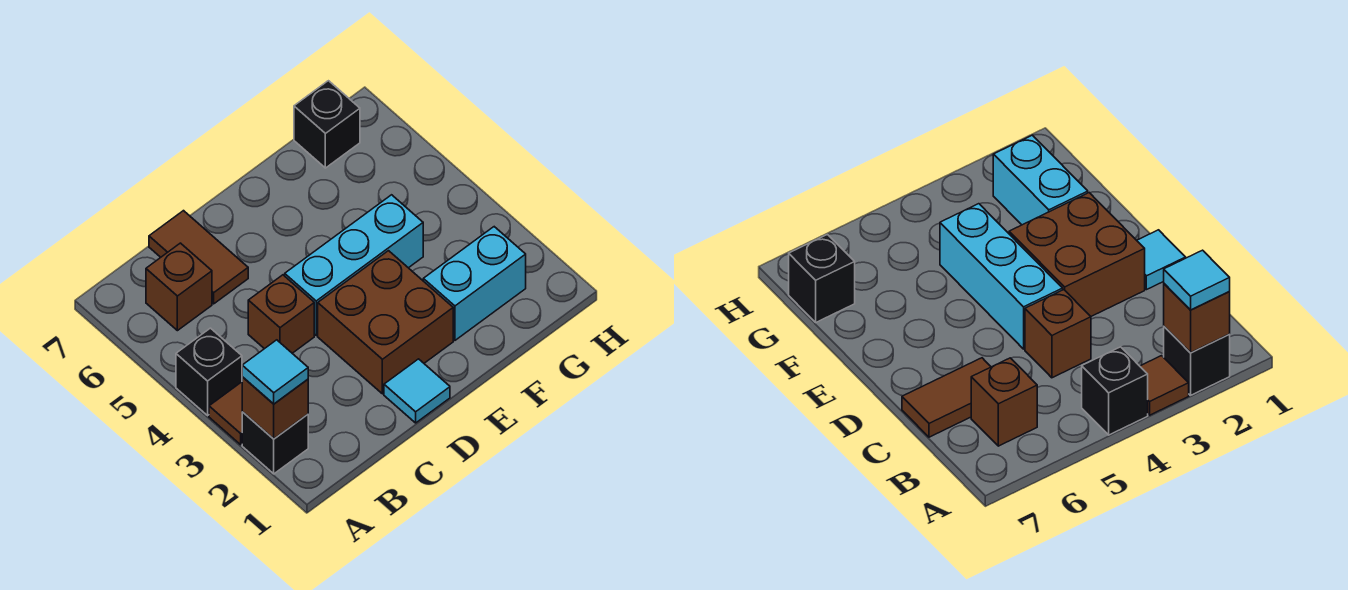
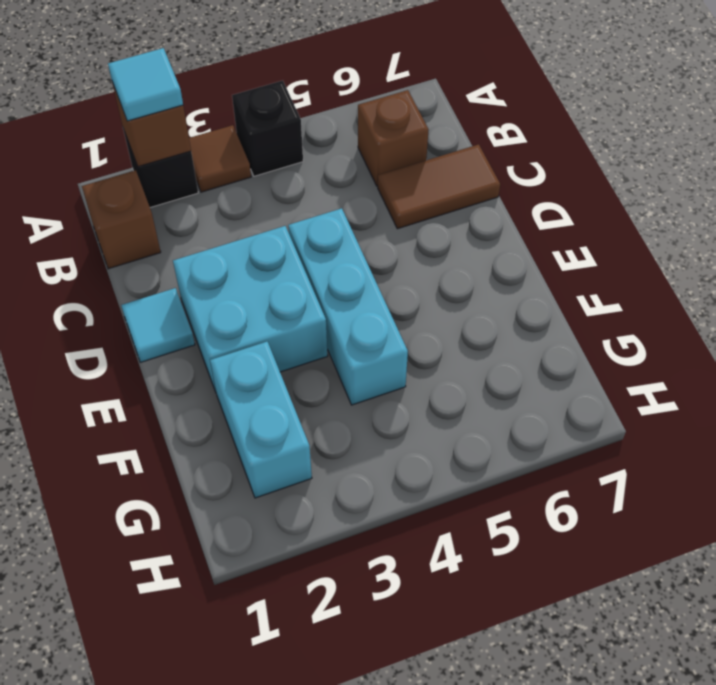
brown brick C4 level 1 -> brown brick B1 level 1
brown brick D2:E3 level 1 -> cyan brick D2:E3 level 1
black brick G7 level 1 -> none

